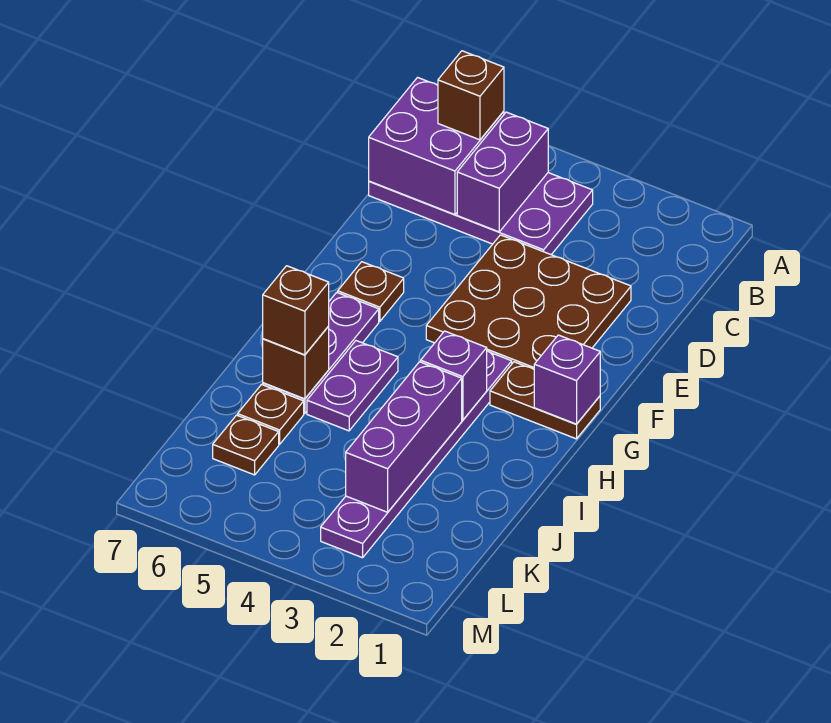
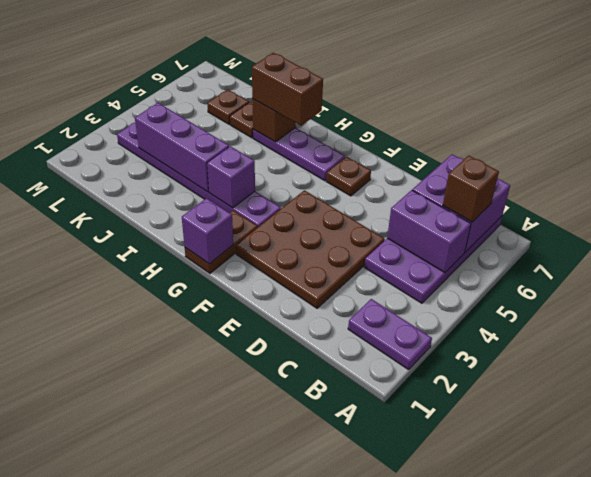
purple plate H5:I5 level 1 -> purple plate A2:B2 level 1
brown brick I6 level 3 -> brown brick H6:I6 level 3

